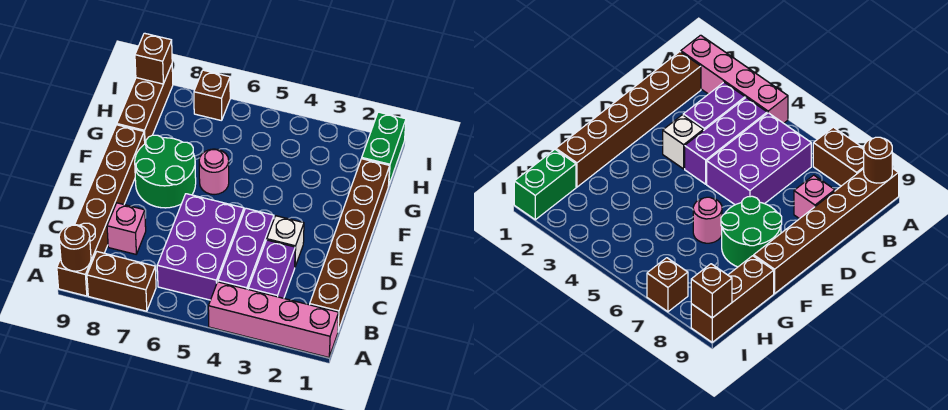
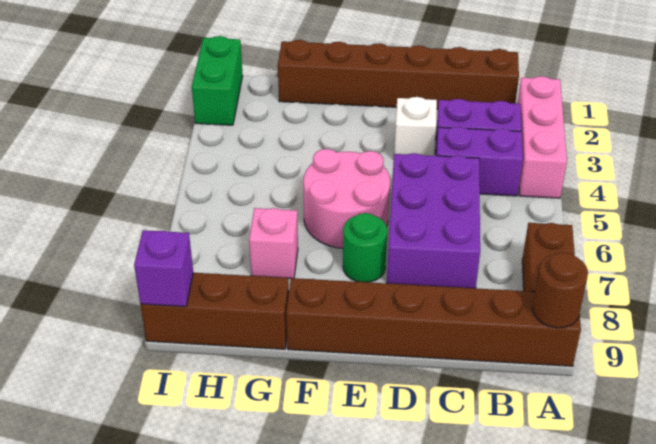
pink brick A1:A4 level 1 -> pink brick A2:A4 level 1
purple brick B4:D4 level 1 -> purple brick B4:C4 level 1
purple brick B5:D6 level 1 -> purple brick C5:D7 level 1
pink brick C8 level 1 -> pink brick G7 level 1
green round brick E7:F8 level 1 -> green round brick E7 level 1
pink round brick F6 level 1 -> pink round brick E5:F6 level 1
green brick H1:I1 level 1 -> green brick I1:I2 level 1
brown brick I7 level 1 -> none
brown brick I9 level 2 -> purple brick I9 level 2

